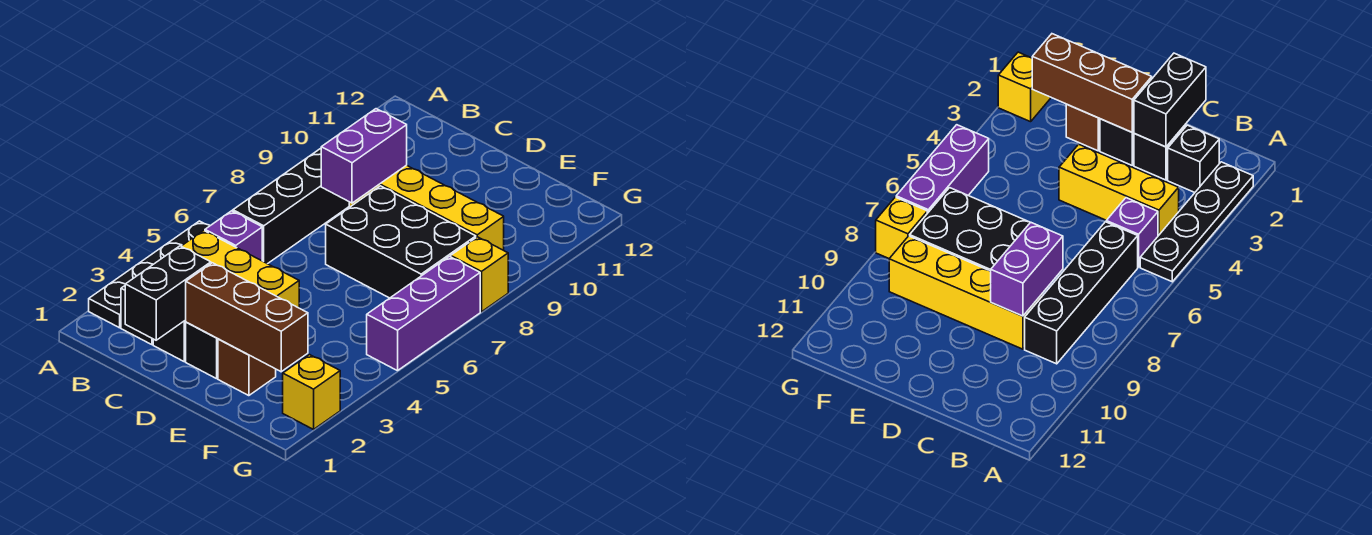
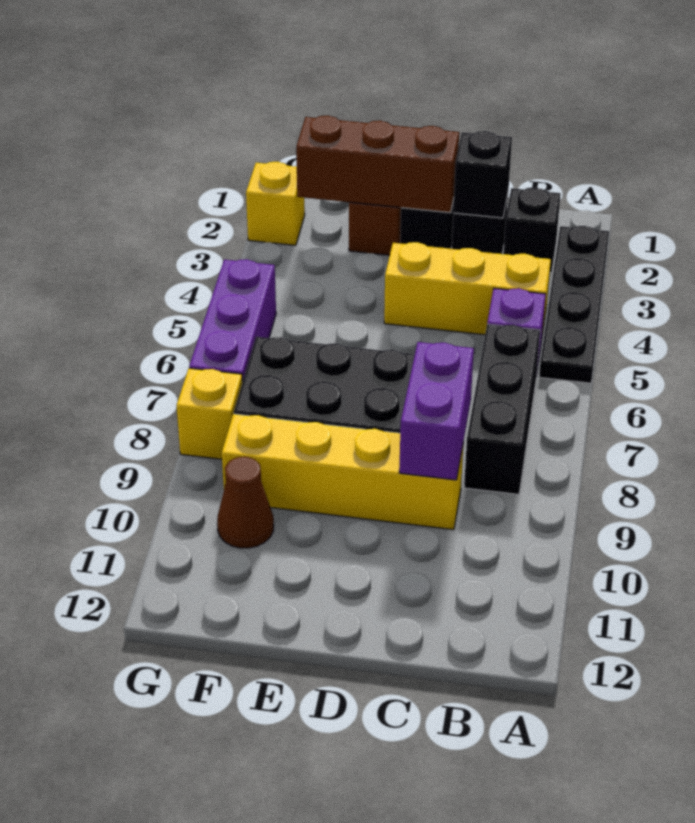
black brick B6:B9 level 1 -> black brick B6:B8 level 1
black brick C1:C2 level 2 -> black brick C2 level 2
none -> brown cone F10 level 1

